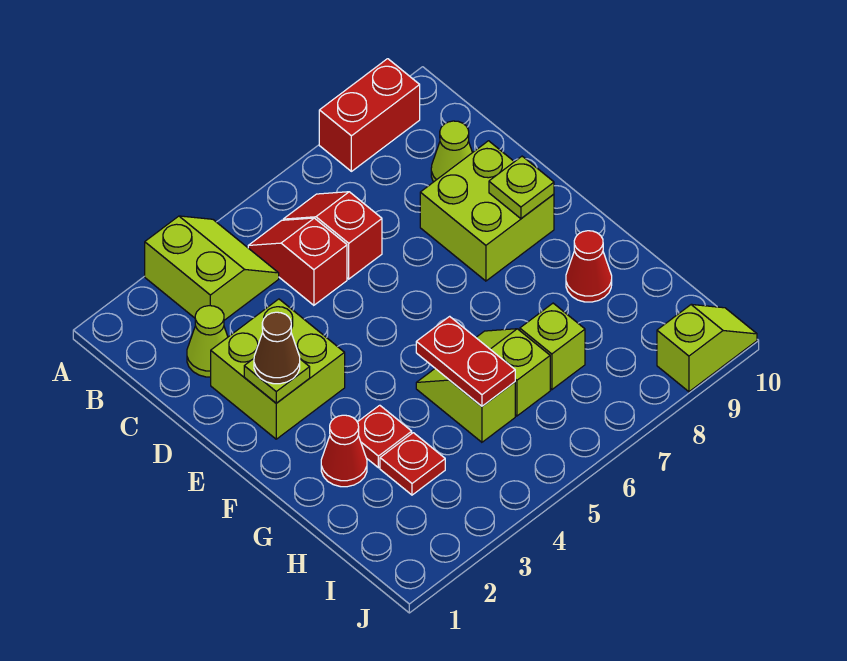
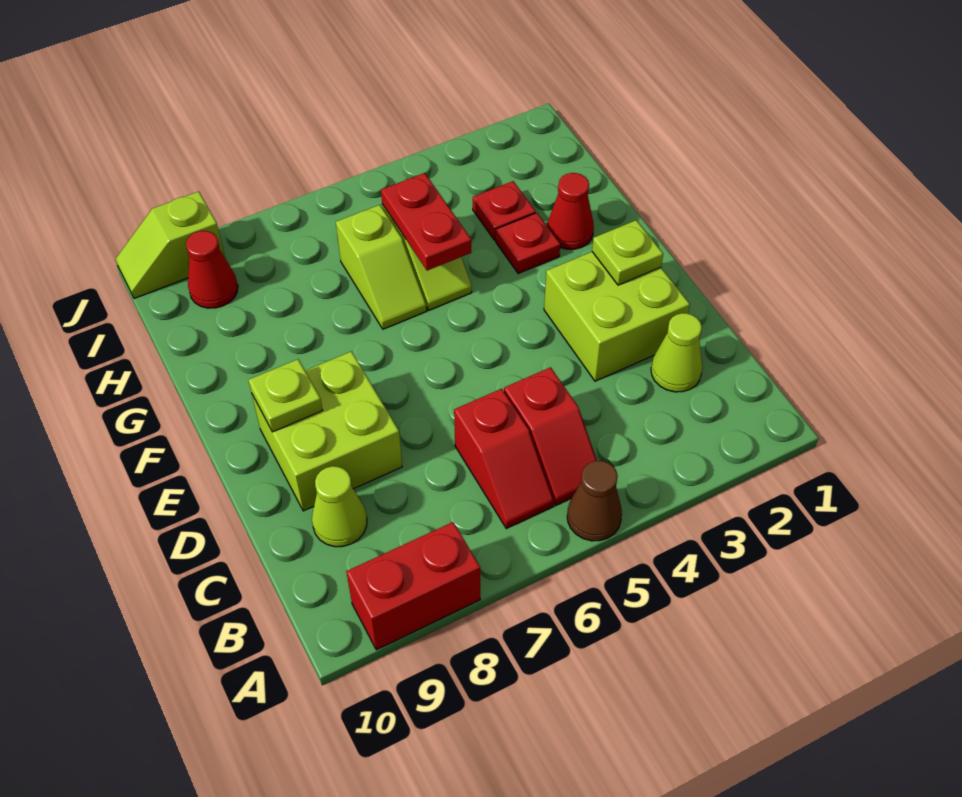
lime slope A3:B4 level 1 top 3 -> none
brown cone E2 level 3 -> brown cone A5 level 1
red cone G9 level 1 -> red cone I9 level 1
lime brick H7 level 1 -> none

